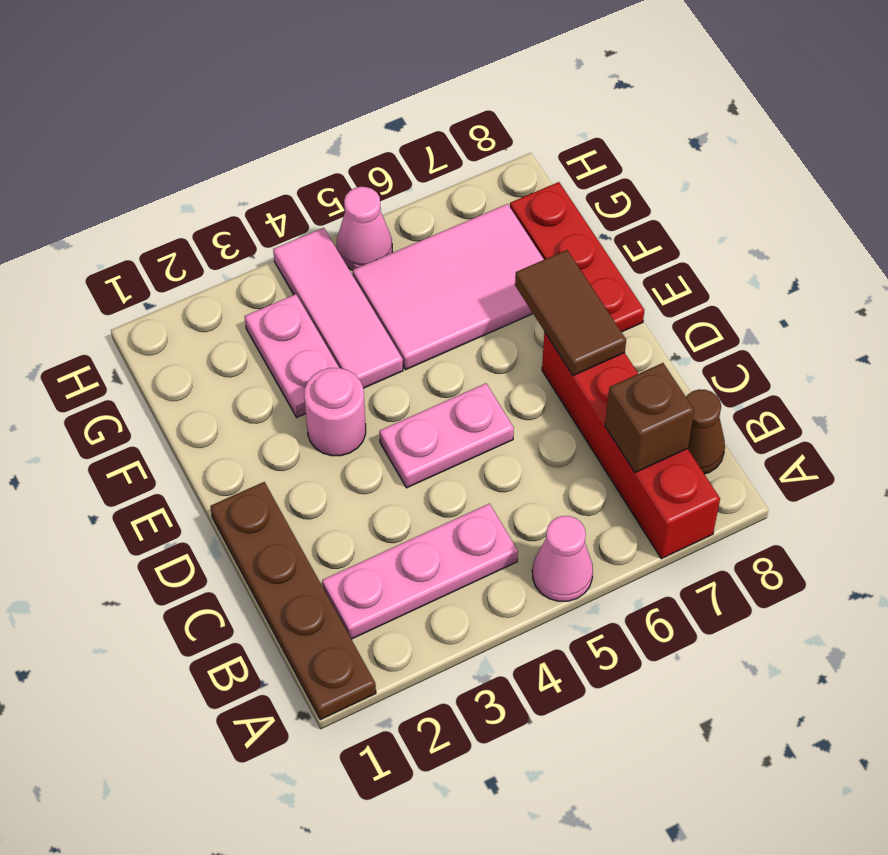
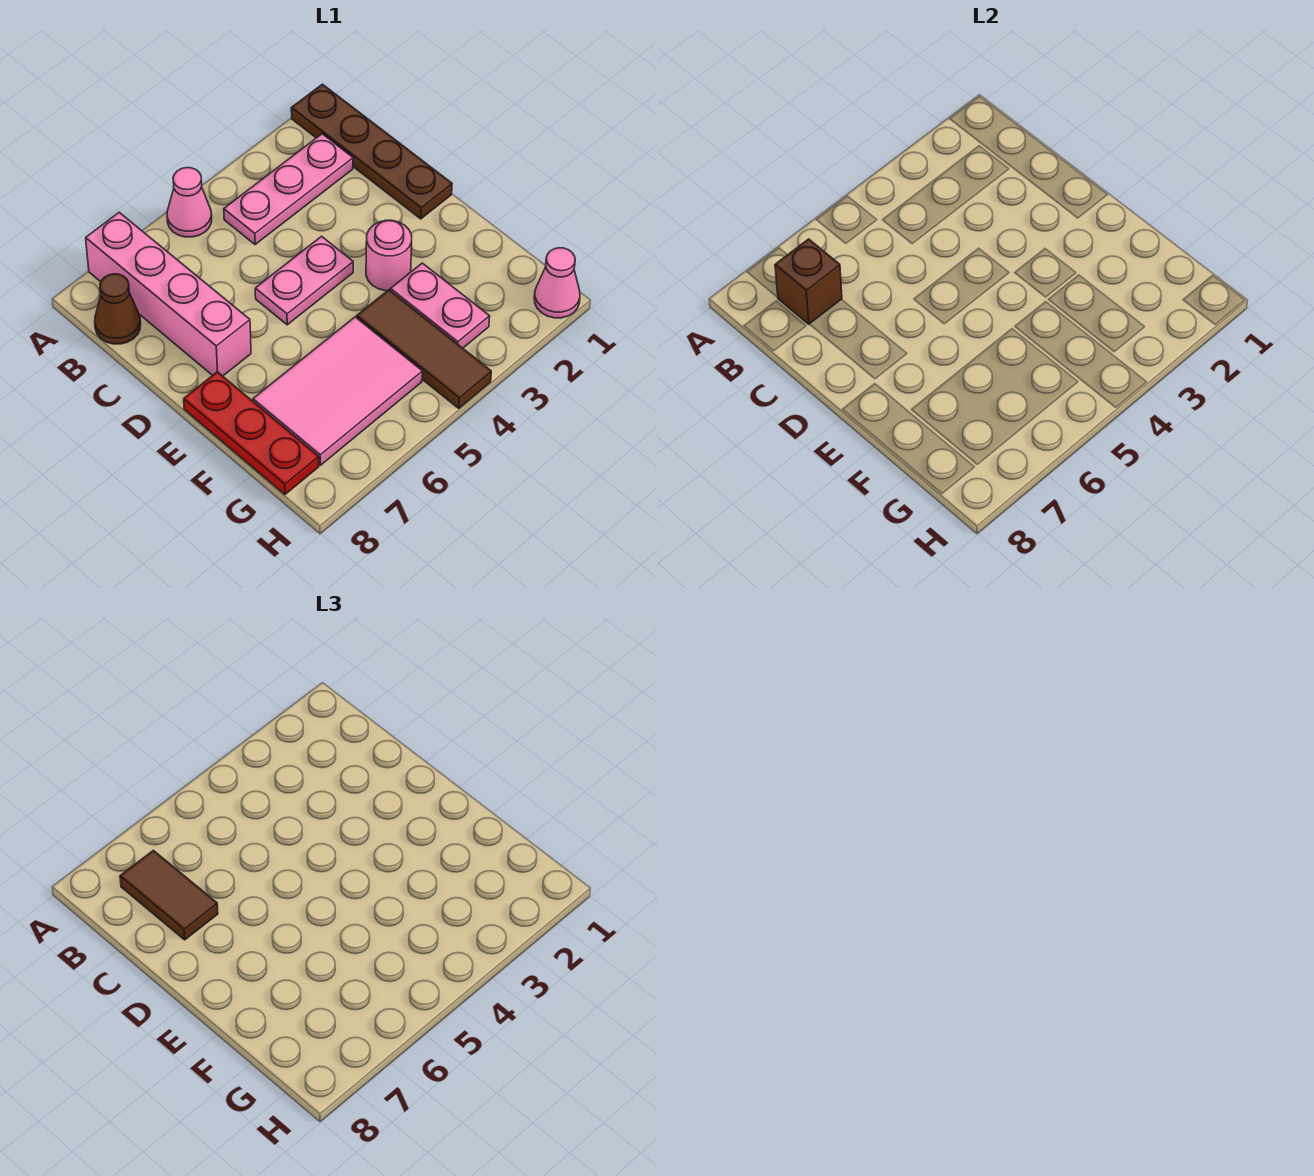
red brick A7:D7 level 1 -> pink brick A7:D7 level 1
brown tile D7:E7 level 2 -> brown tile B7:C7 level 3
pink tile F4:H4 level 1 -> brown tile F4:H4 level 1
pink cone H5 level 1 -> pink cone H1 level 1

